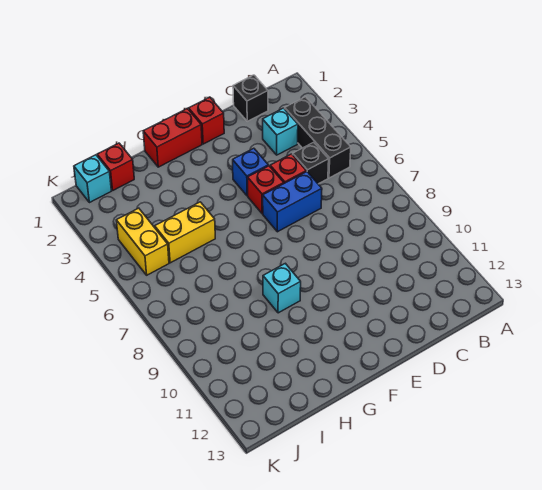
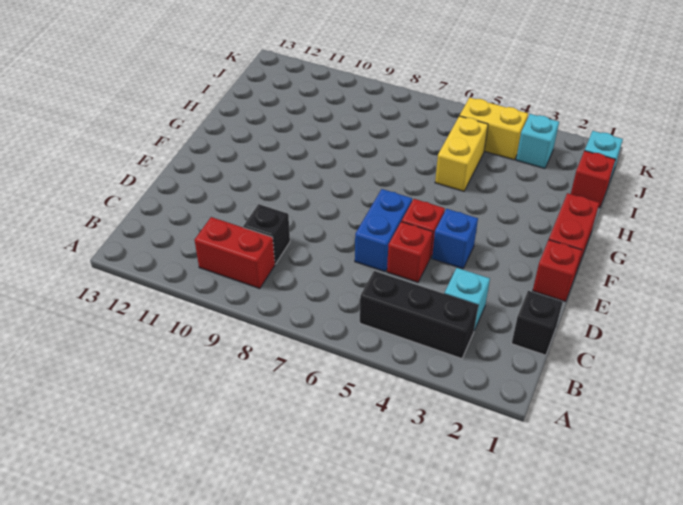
none -> red brick B9:B10 level 1
black brick C5 level 1 -> black brick C9 level 1
cyan brick G9 level 1 -> cyan brick J3 level 1

